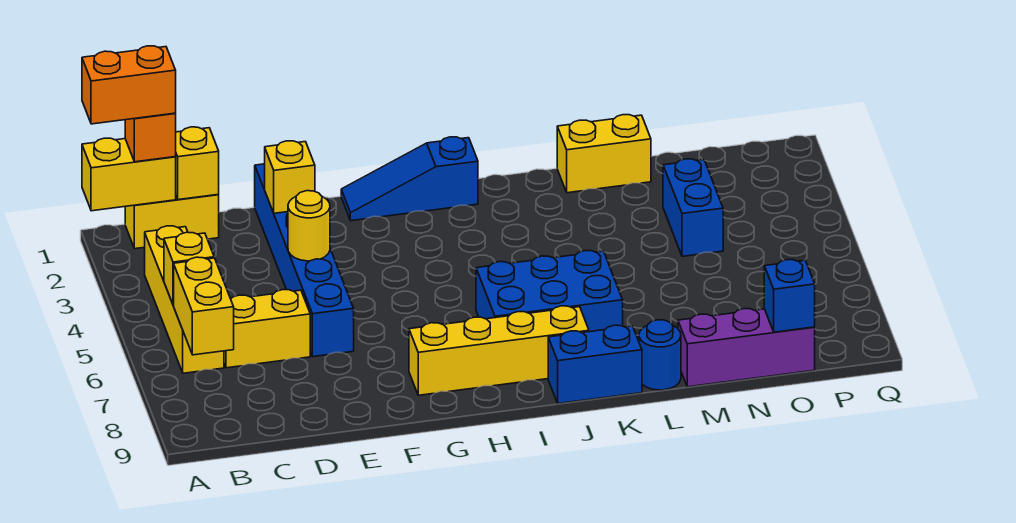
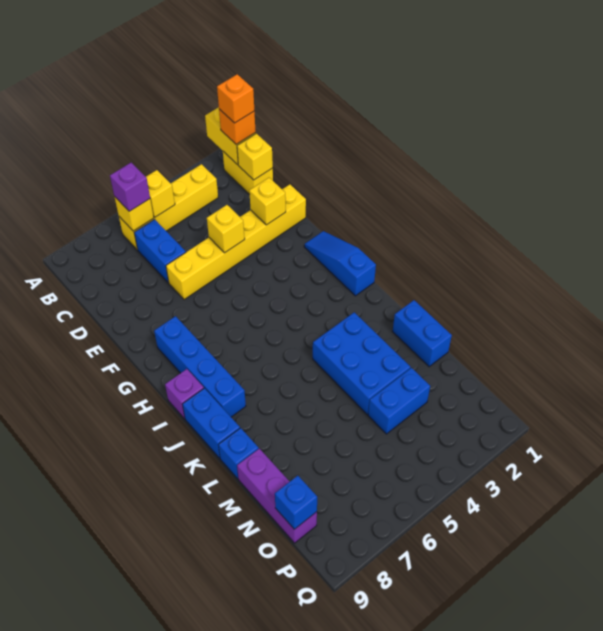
orange brick A1:B1 level 4 -> orange brick B1 level 4
yellow brick B6:B7 level 2 -> yellow brick B6 level 2
none -> purple brick B6 level 3
yellow brick C6:D6 level 1 -> blue brick C6:D6 level 1
blue brick E1:E6 level 1 -> yellow brick E1:E6 level 1
yellow round brick E4 level 2 -> yellow brick E4 level 2
yellow brick G8:J8 level 1 -> blue brick G8:J8 level 1
blue brick I6:K7 level 1 -> blue brick K3:M4 level 1
none -> purple brick I9 level 1
yellow brick L1:M1 level 1 -> blue brick L1:M1 level 1
blue round brick L9 level 1 -> blue brick L9 level 1

